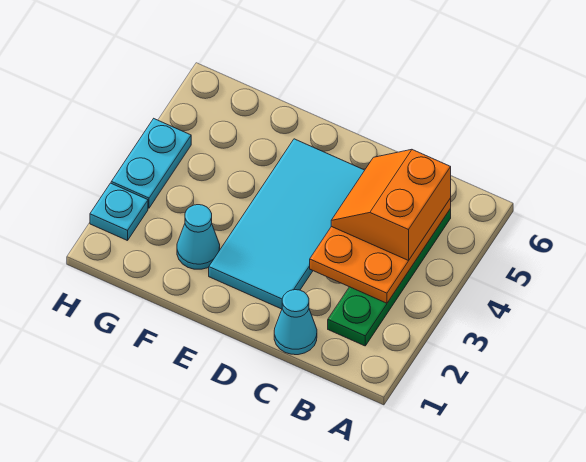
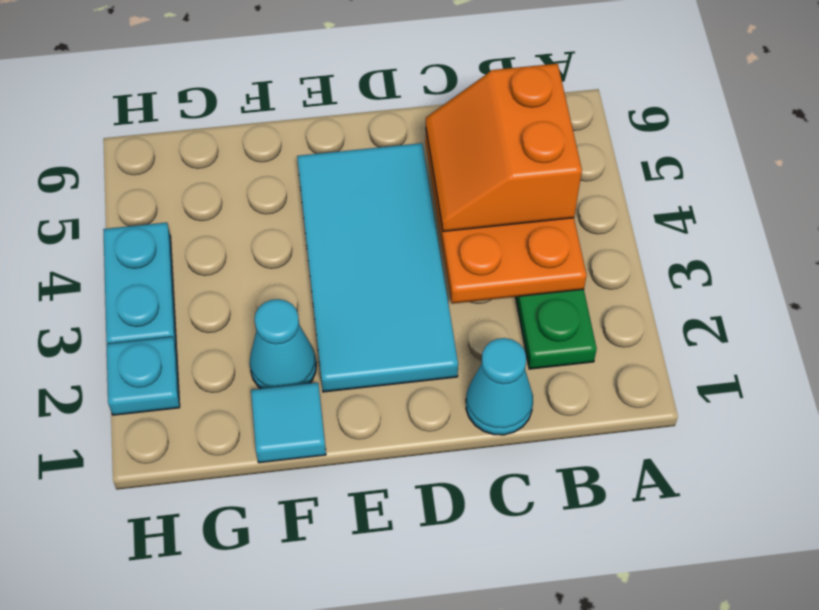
none -> cyan tile F1 level 1

